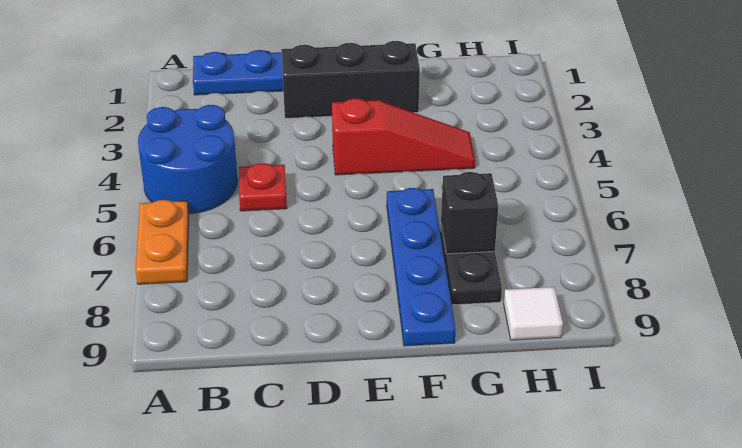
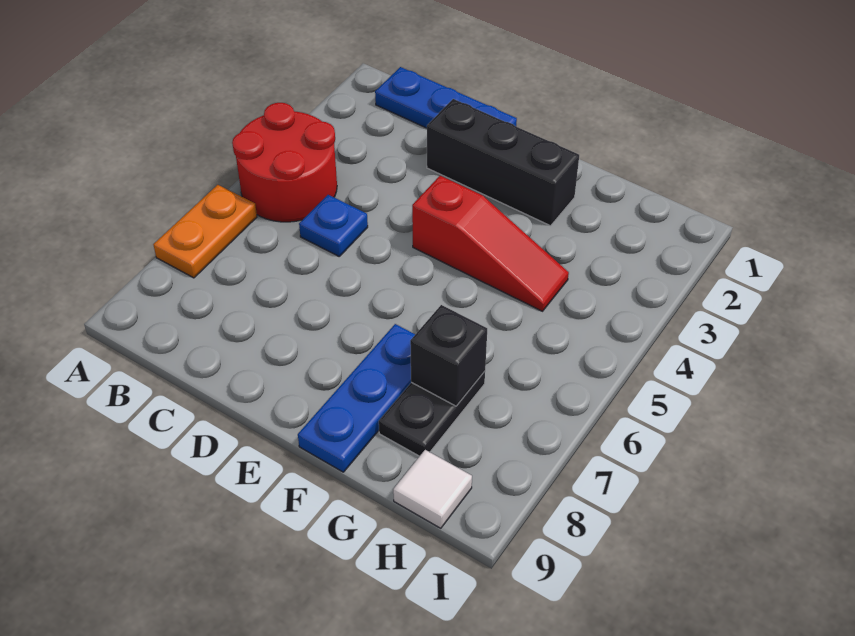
blue round brick A4:B5 level 1 -> red round brick A4:B5 level 1
red plate C5 level 1 -> blue plate C5 level 1
blue plate F6:F9 level 1 -> blue plate F7:F9 level 1

